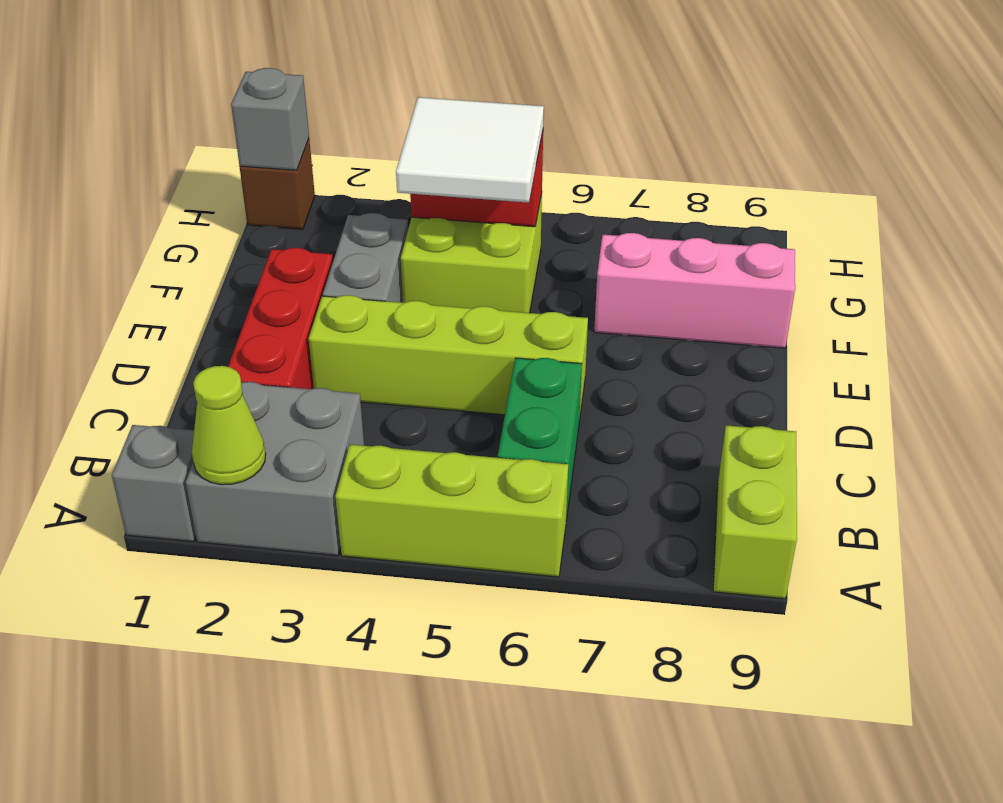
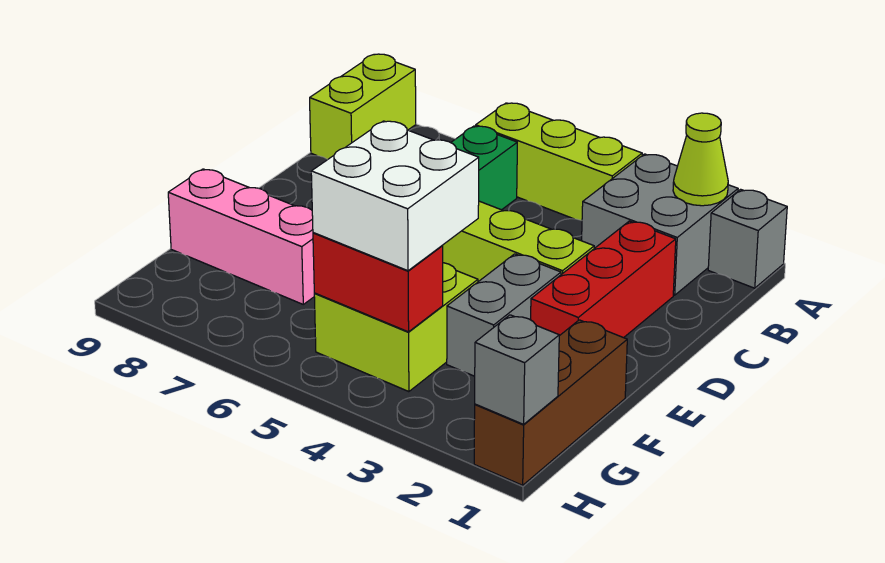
white tile F4:G5 level 3 -> white brick F4:G5 level 3
brown brick H1 level 1 -> brown brick F1:H1 level 1

